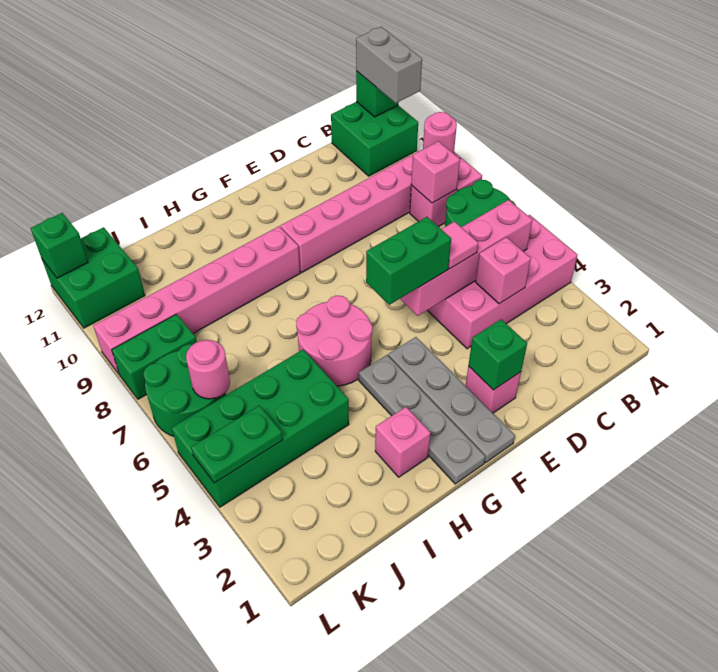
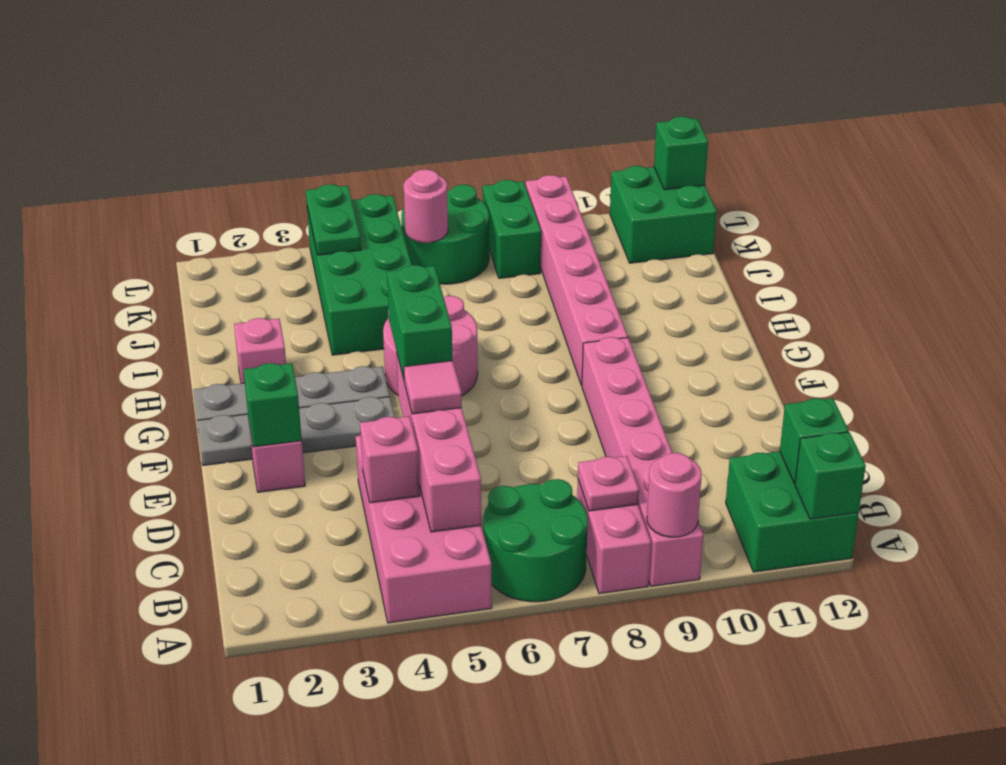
grey brick A11:A12 level 3 -> none
pink brick B8 level 2 -> pink plate B8 level 2
none -> green brick B12 level 2

